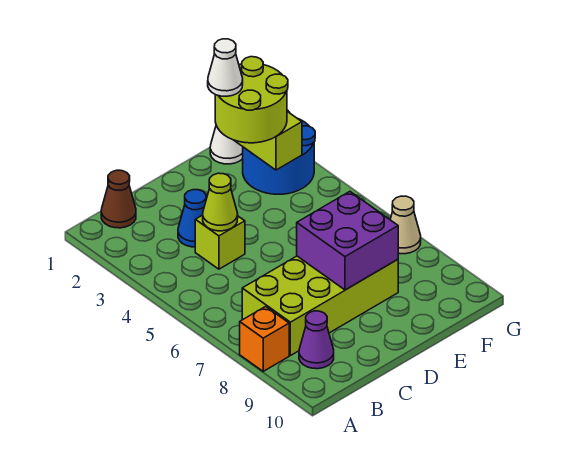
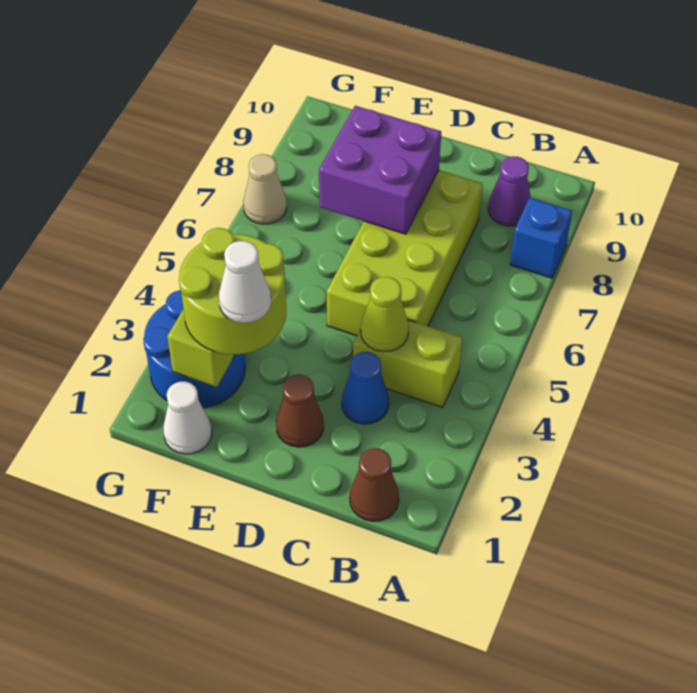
orange brick A8 level 1 -> blue brick A8 level 1
lime brick B7:E8 level 1 -> lime brick C5:D8 level 1
lime brick C4 level 1 -> lime brick B4:C4 level 1
none -> brown cone D2 level 1

